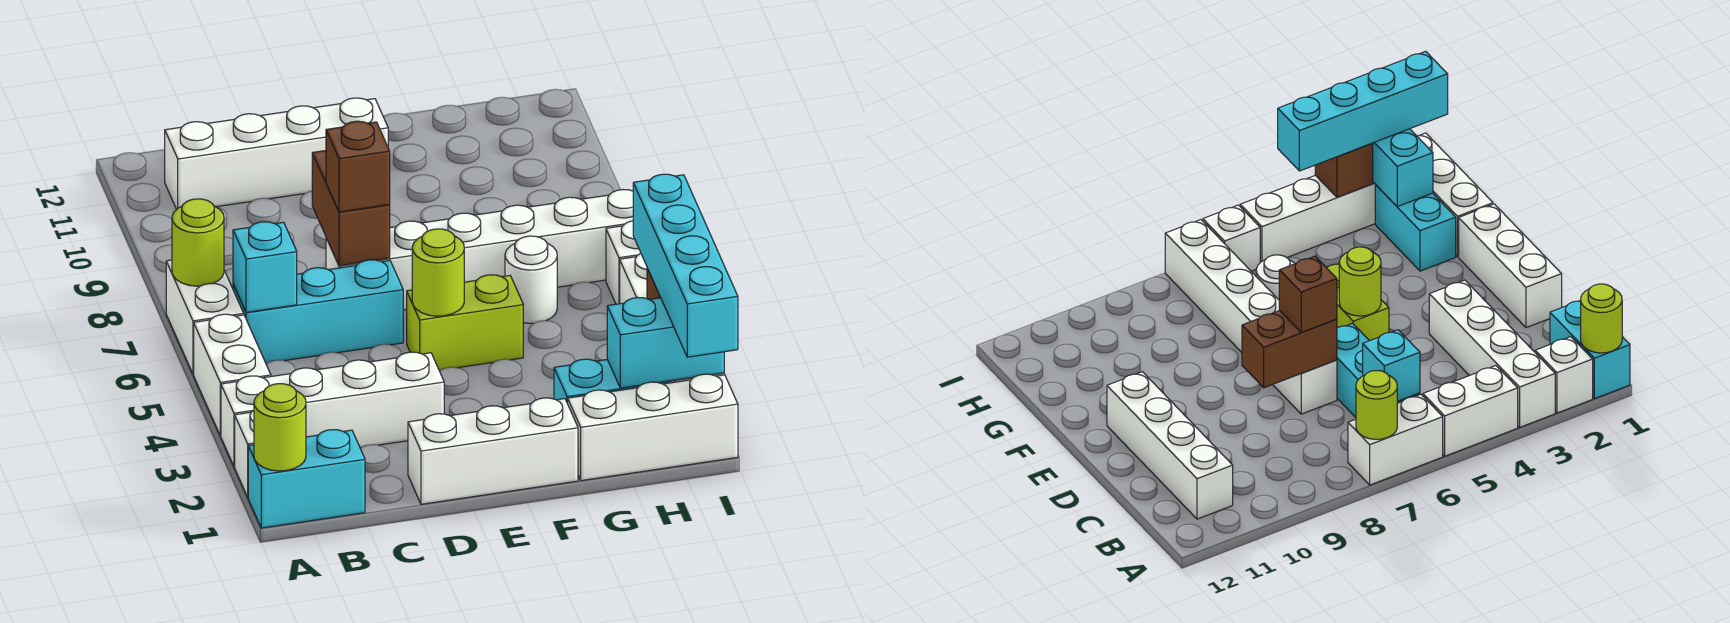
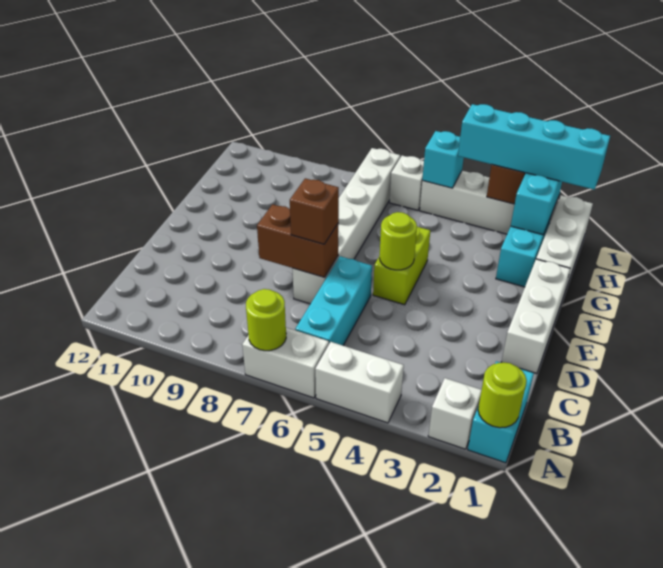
white brick A3:D3 level 1 -> none
cyan brick B6 level 2 -> cyan brick I5 level 2
white brick B11:E11 level 1 -> none
white round brick G6 level 1 -> none

